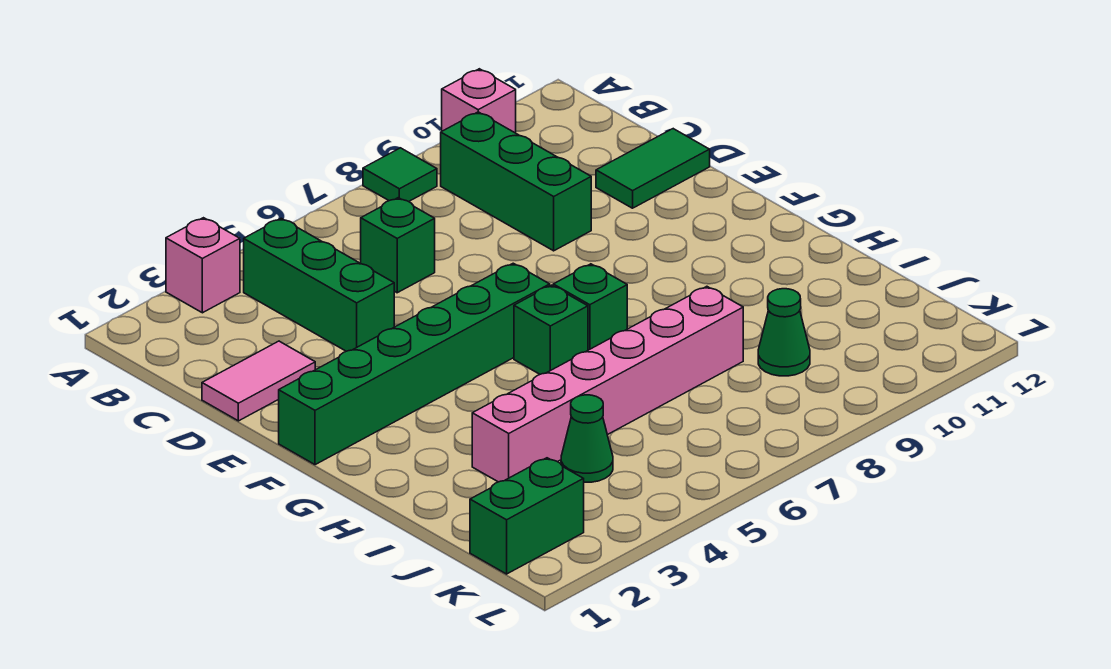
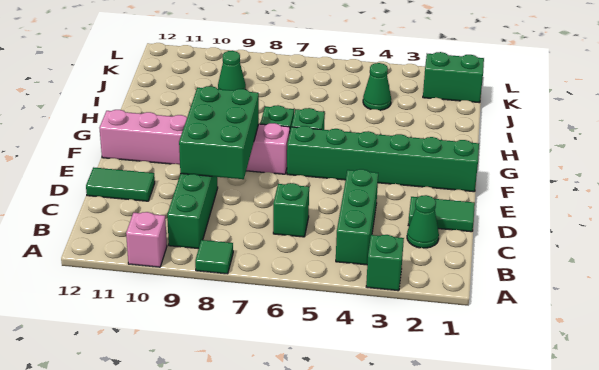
pink brick A3 level 1 -> green brick A3 level 1
none -> green cone C2 level 1
pink tile D1:D2 level 1 -> green tile D1:D2 level 1
none -> green brick D8:F9 level 2
pink brick I3:I8 level 1 -> pink brick F7:F12 level 1

